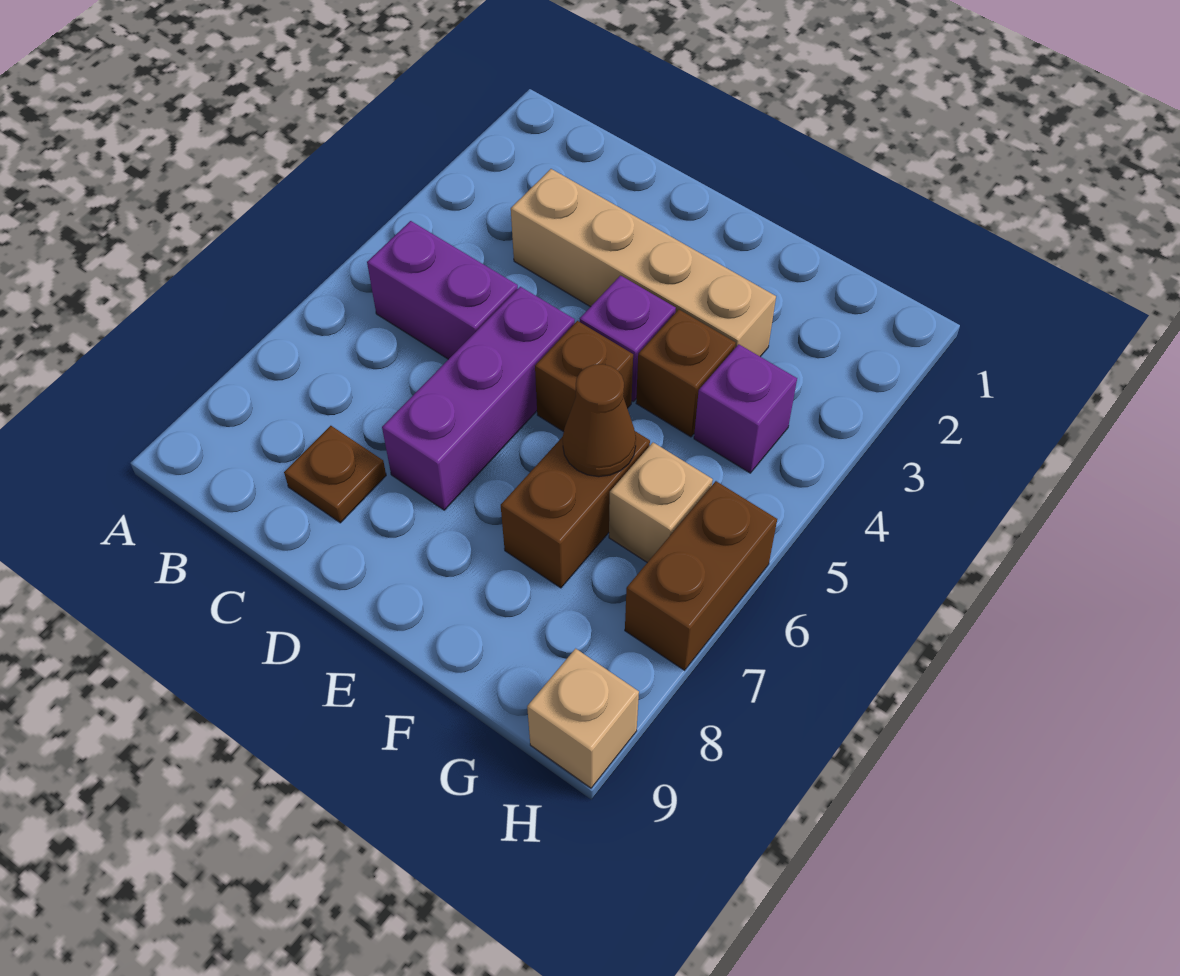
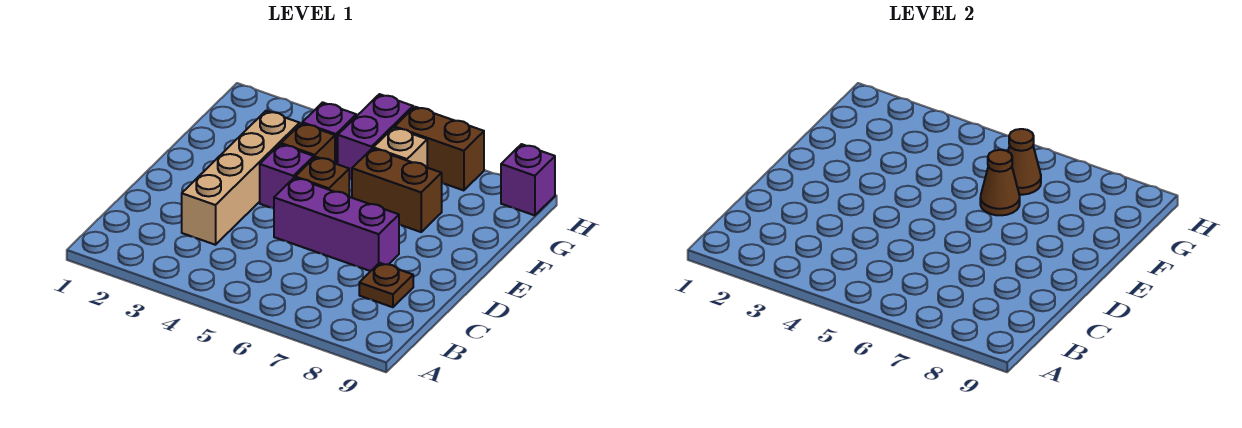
purple brick B5:C5 level 1 -> purple brick G5:H5 level 1
none -> brown cone G6 level 2
tan brick H9 level 1 -> purple brick H9 level 1

